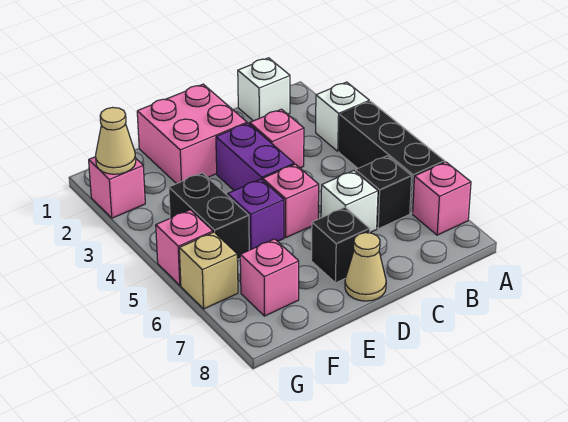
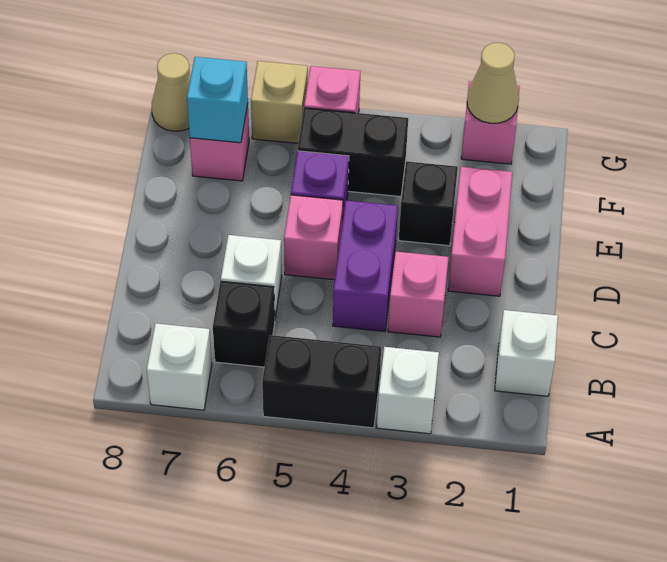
black brick A4:A6 level 1 -> black brick A4:A5 level 1
pink brick A7 level 1 -> white brick A7 level 1
pink brick D1:E2 level 1 -> pink brick D2:E2 level 1
purple brick D3:D4 level 1 -> purple brick C4:D4 level 1
black brick D7 level 1 -> black brick E3 level 1
tan cone D8 level 1 -> tan cone G8 level 1
none -> cyan brick F7 level 2

